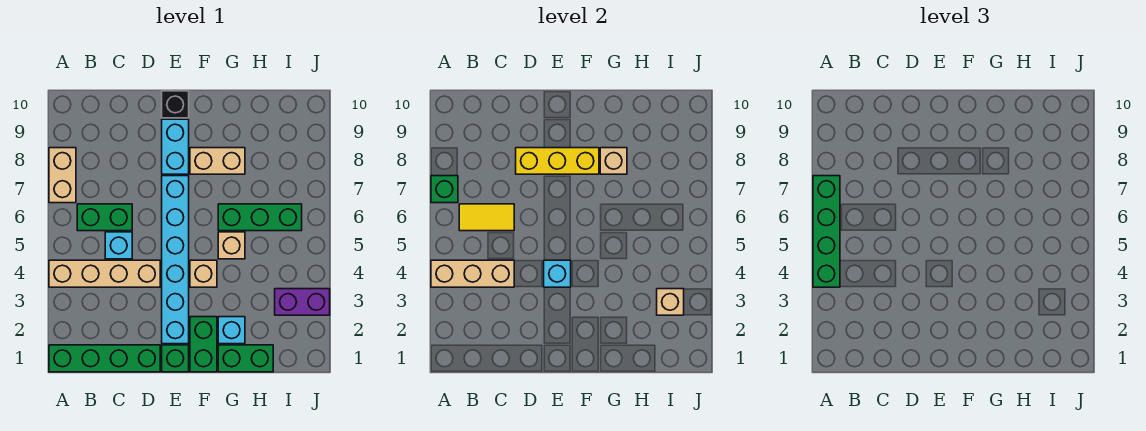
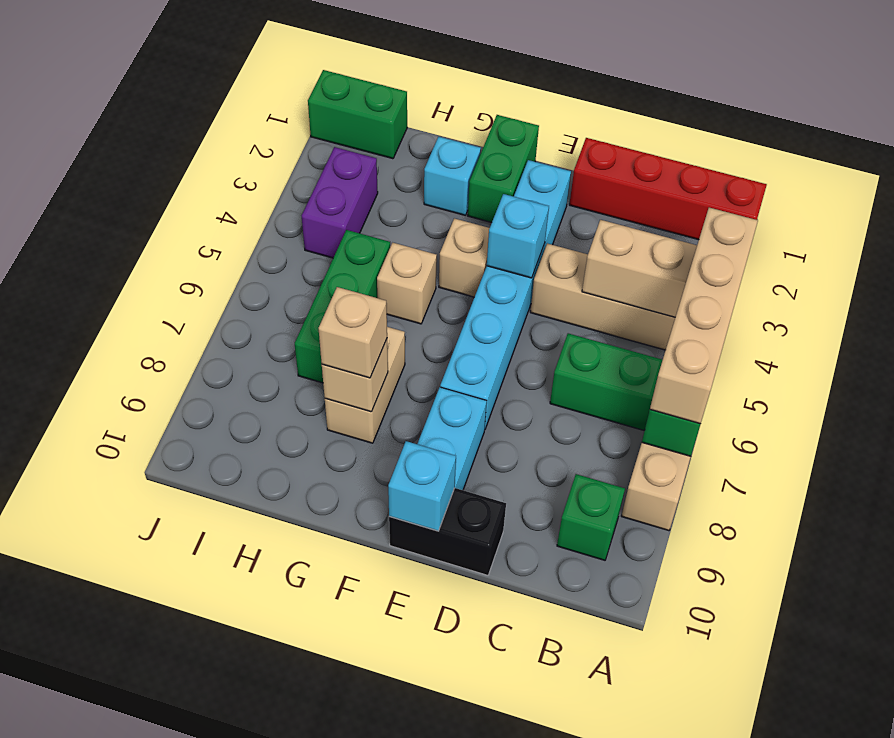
green brick A1:D1 level 1 -> red brick A1:D1 level 1
green brick A4:A7 level 3 -> tan brick A4:A7 level 3
yellow tile B6:C6 level 2 -> none
cyan brick C5 level 1 -> cyan brick E10 level 2
yellow brick D8:F8 level 2 -> none
green brick E1 level 1 -> green brick B9 level 1
black brick E10 level 1 -> black brick D10:E10 level 1
tan brick F8:G8 level 1 -> tan brick G7:G8 level 1
green brick G1:H1 level 1 -> green brick I1:J1 level 1
green brick G6:I6 level 1 -> green brick H5:H7 level 1
purple brick I3:J3 level 1 -> purple brick I3:I4 level 1
tan brick I3 level 2 -> tan brick G8 level 3

